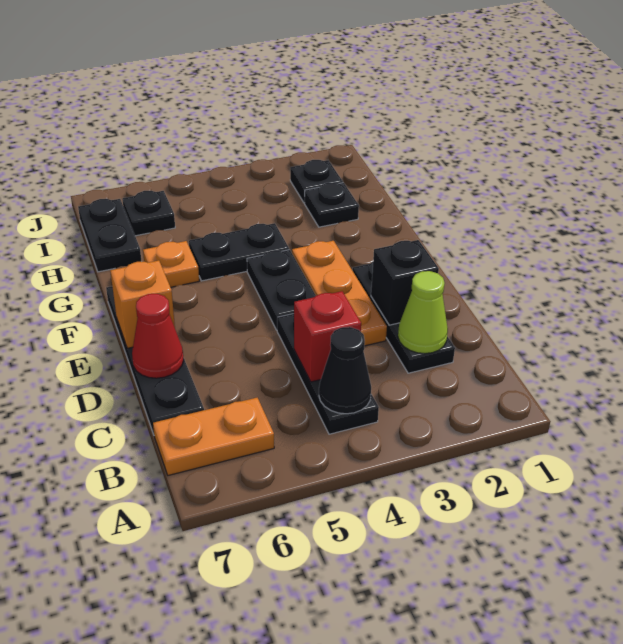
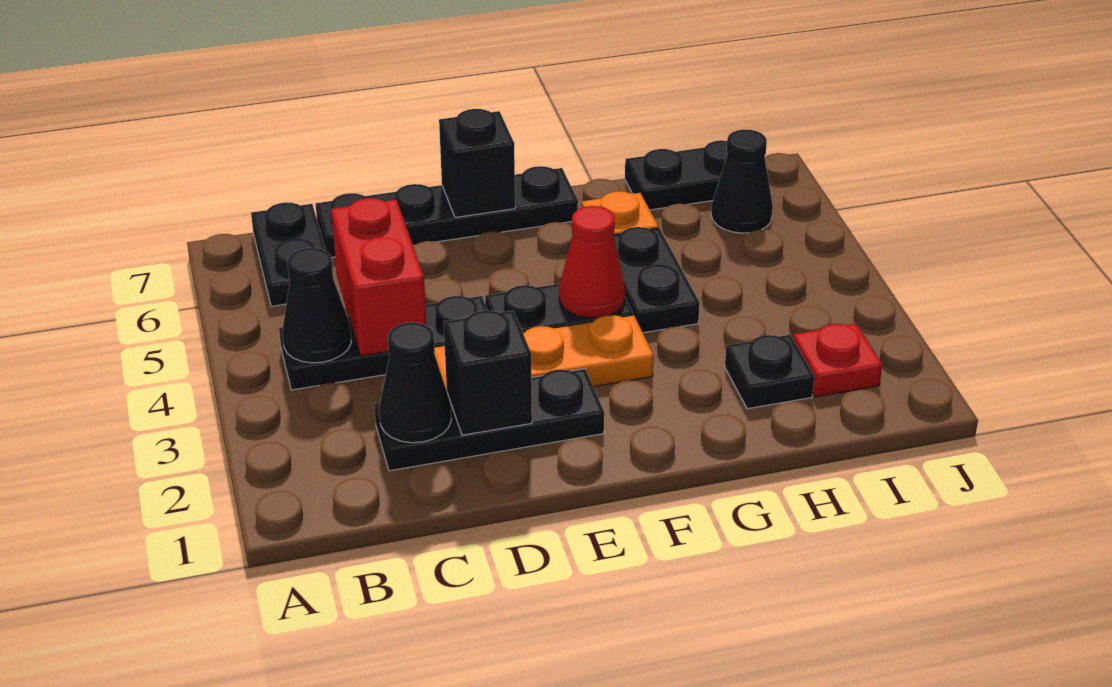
orange plate B6:B7 level 1 -> black plate B6:B7 level 1
lime cone C2 level 2 -> black cone C2 level 2
red brick C4 level 2 -> red brick C4:C5 level 2
red cone D7 level 2 -> red cone F4 level 2
orange brick E7 level 2 -> black brick E7 level 2
black plate I2 level 1 -> red plate I2 level 1
black plate I6 level 1 -> black cone I6 level 1

